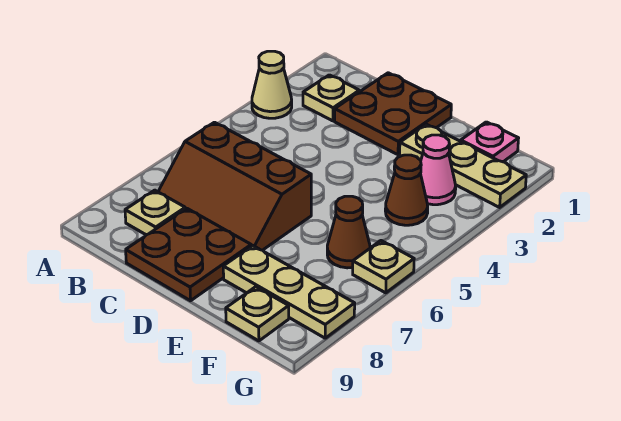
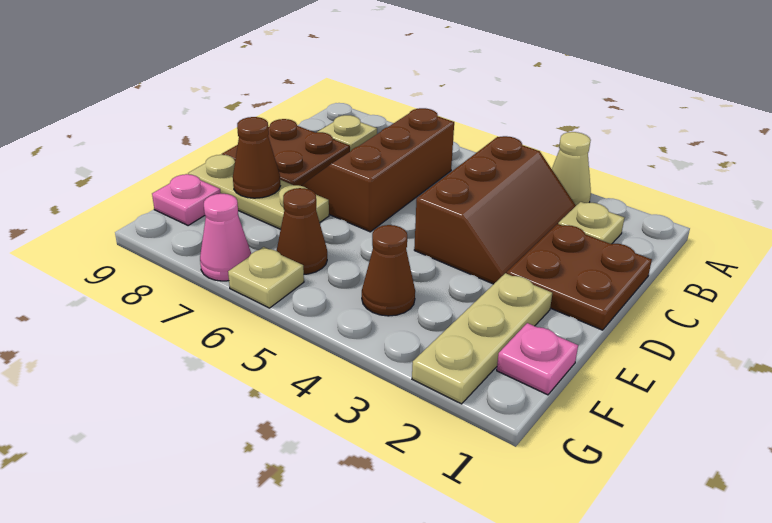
none -> brown slope B3:D4 level 1 top 4
tan plate E8:G8 level 1 -> tan plate E7:E9 level 1
none -> brown cone E8 level 2
pink cone F3 level 1 -> pink cone G7 level 1
tan plate F9 level 1 -> pink plate F9 level 1

